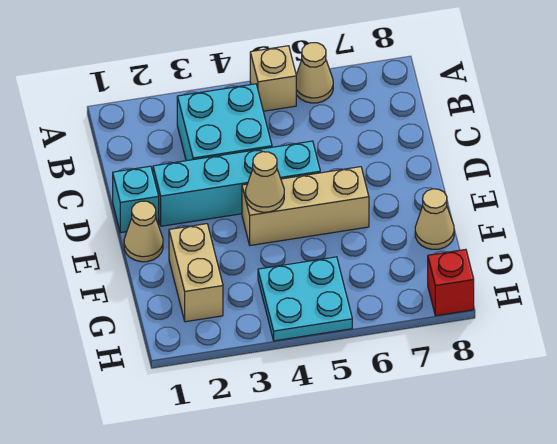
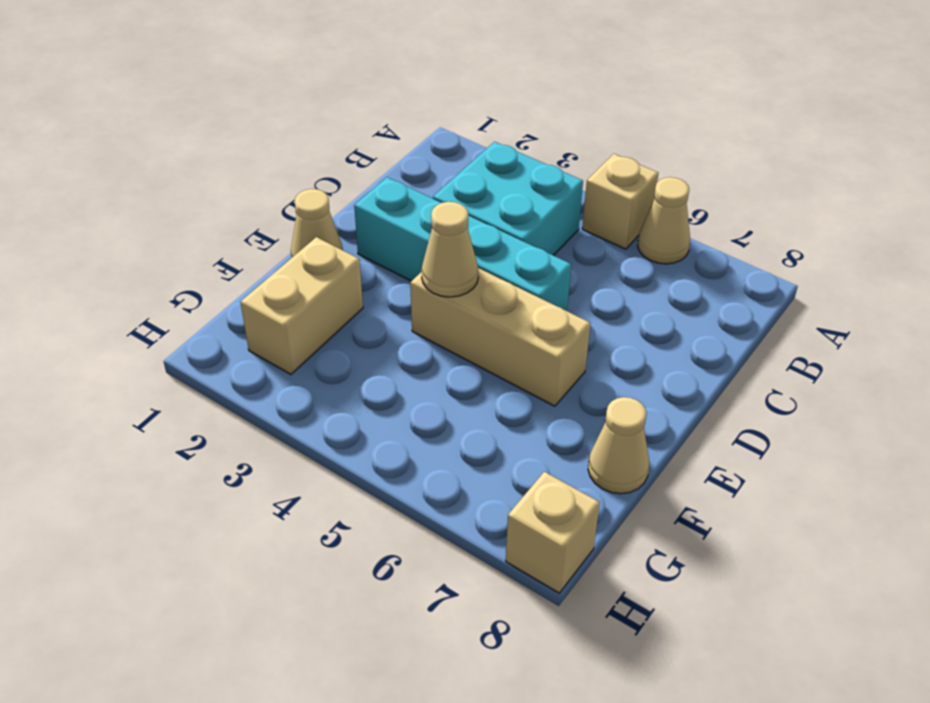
cyan brick D1 level 1 -> none
cyan plate G4:H5 level 1 -> none
red brick H8 level 1 -> tan brick H8 level 1

